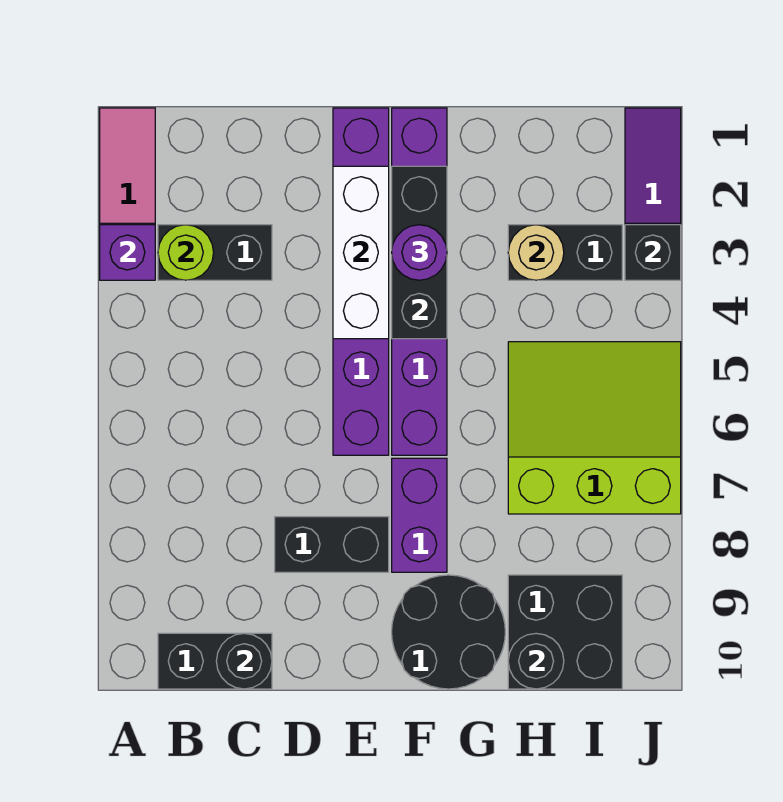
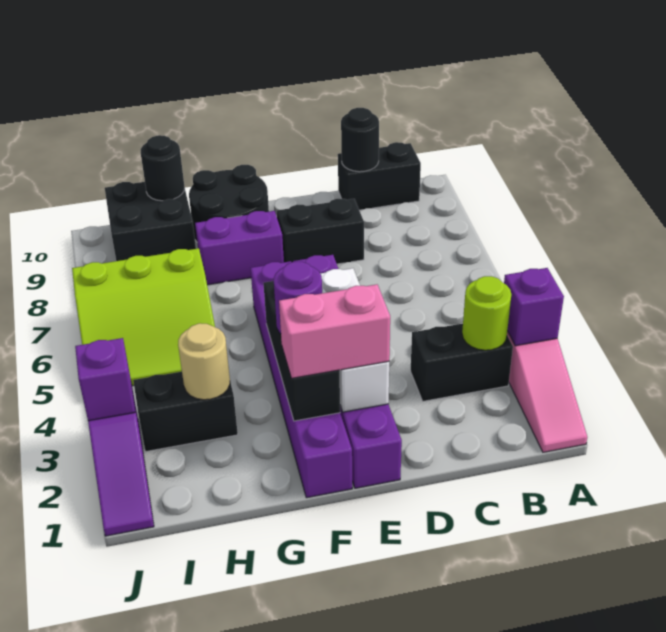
none -> pink brick E2:F2 level 3
purple brick F7:F8 level 1 -> purple brick F8:G8 level 1
black brick J3 level 2 -> purple brick J3 level 2

